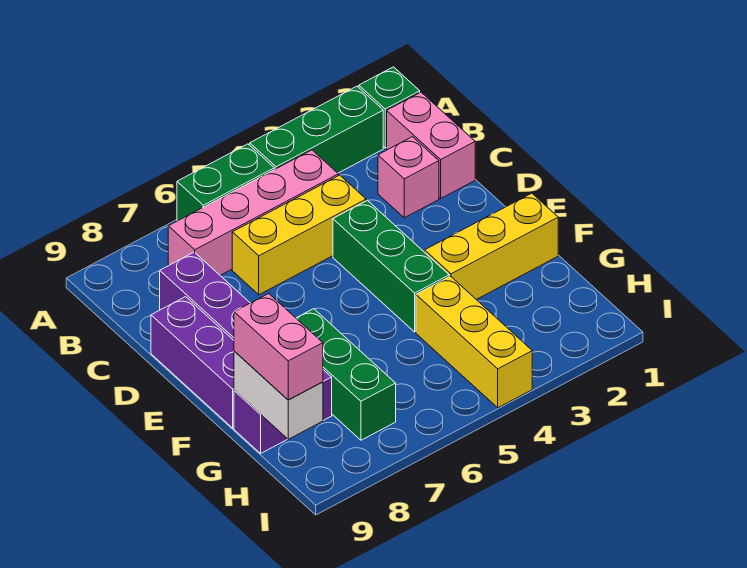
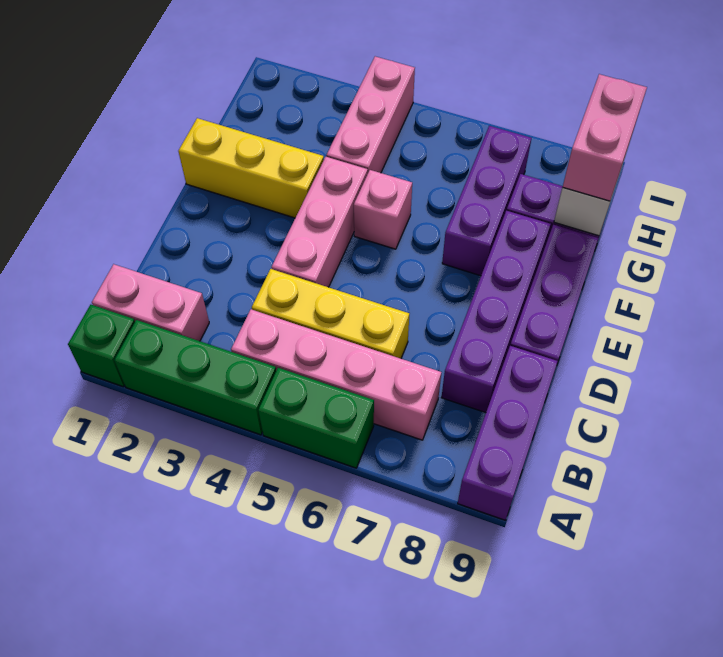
none -> purple brick A9:C9 level 1
pink brick B1:C1 level 1 -> pink brick B1:B2 level 1
pink brick C2 level 1 -> pink brick F5 level 1
green brick D4:F4 level 1 -> pink brick D4:F4 level 1
green brick F7:H7 level 1 -> purple brick F7:H7 level 1
yellow brick G4:I4 level 1 -> pink brick G4:I4 level 1

